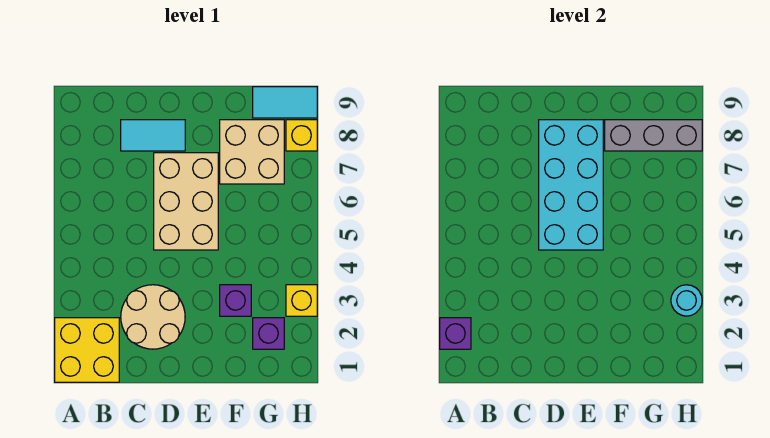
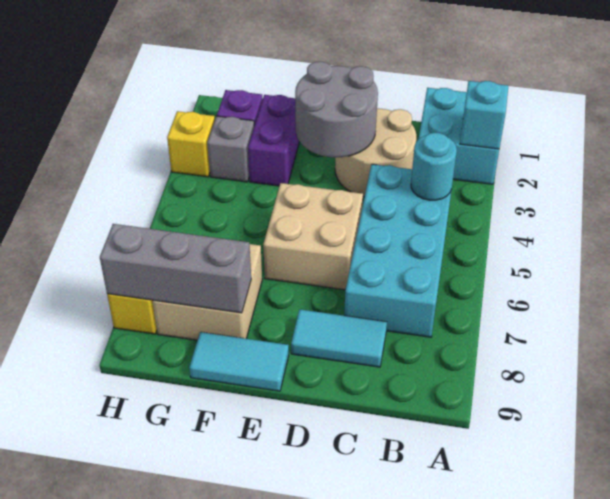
yellow brick A1:B2 level 1 -> cyan brick A1:B2 level 1
purple brick A2 level 2 -> cyan brick A2 level 2
none -> grey round brick D2:E3 level 2
tan brick D5:E7 level 1 -> tan brick D5:E6 level 1
cyan brick D5:E8 level 2 -> cyan brick B4:C7 level 1
purple brick F3 level 1 -> purple brick F2:F3 level 1
none -> grey brick G3 level 1
cyan tile G9:H9 level 1 -> cyan tile E9:F9 level 1
cyan round brick H3 level 2 -> cyan round brick B4 level 2

